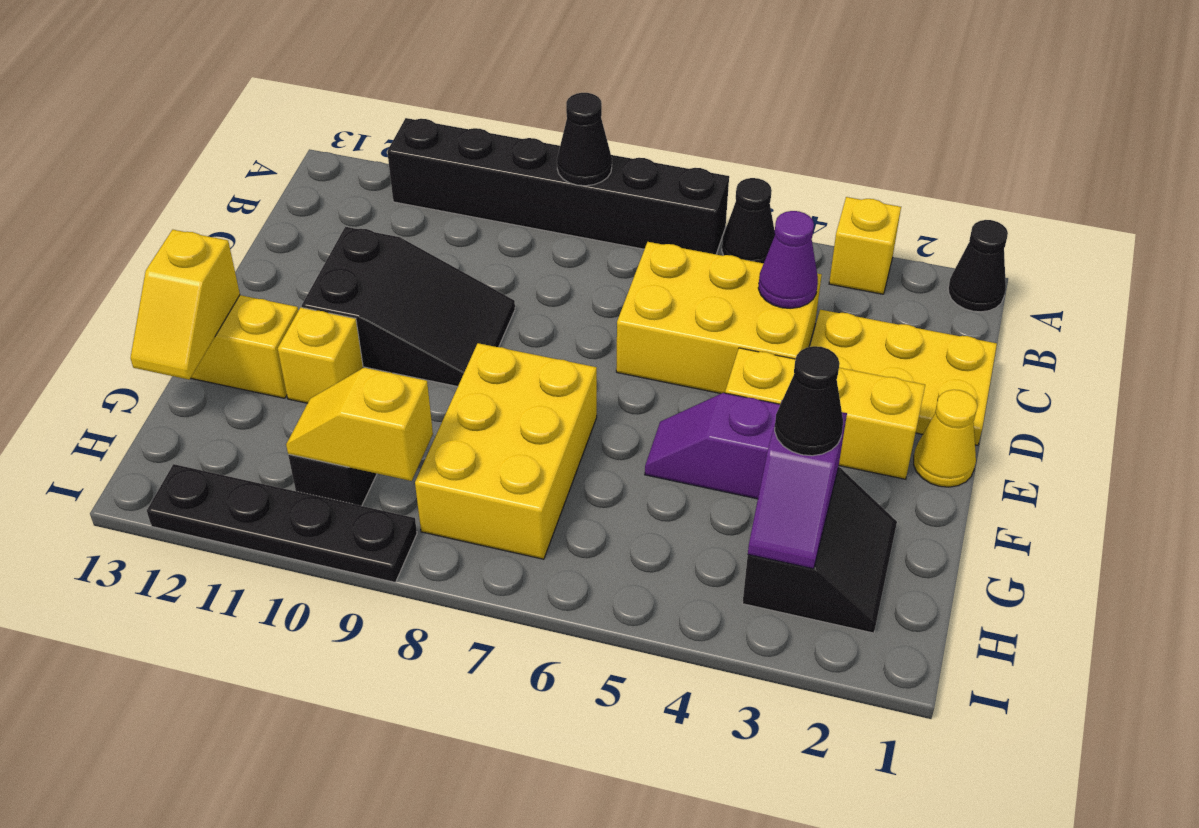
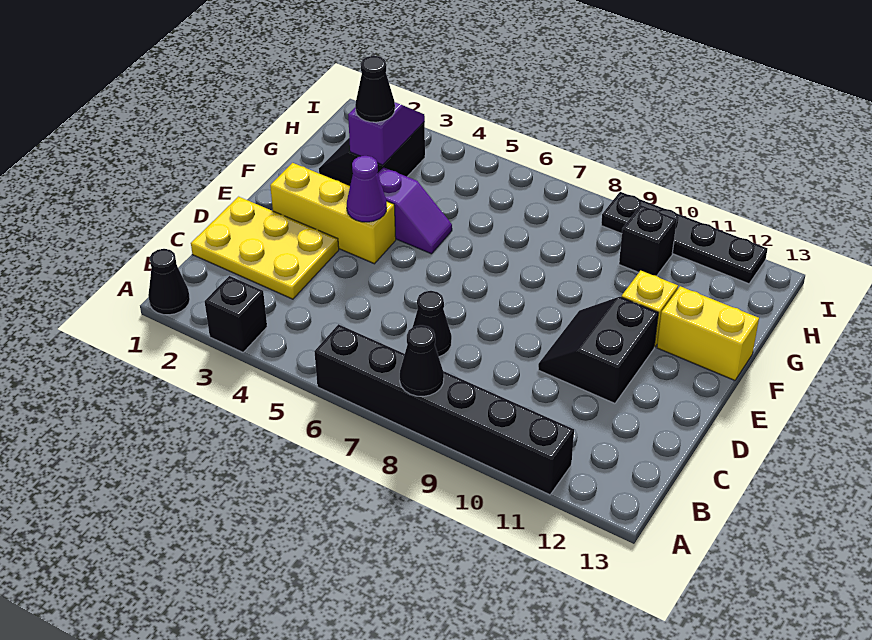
yellow brick A3 level 1 -> black brick A3 level 1
black cone A5 level 1 -> black cone C7 level 1
yellow brick C4:D6 level 1 -> none
purple cone C4 level 2 -> purple cone E4 level 2
black slope D9:E11 level 1 top 11 -> black slope D10:E11 level 1 top 11
yellow cone E1 level 1 -> none
yellow brick F7:H8 level 1 -> none
yellow slope F13:G13 level 2 top F -> none
yellow slope H9:H10 level 2 top 9 -> none

